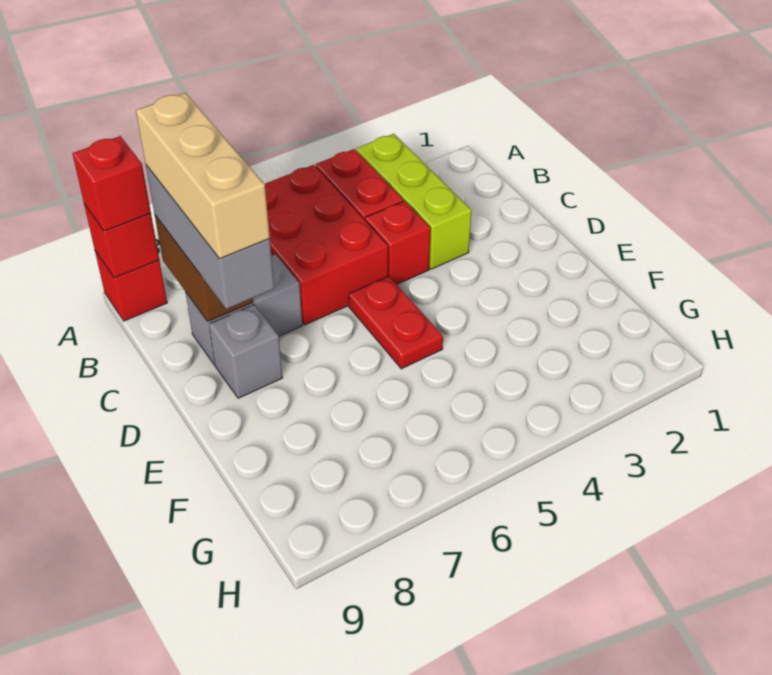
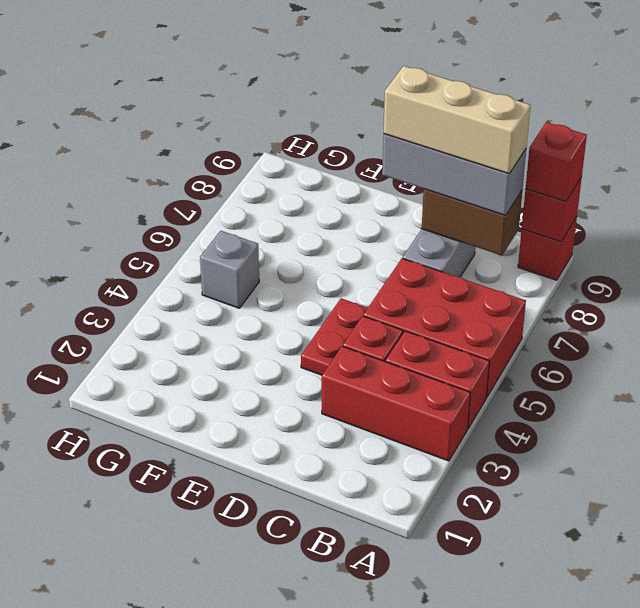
lime brick A3:C3 level 1 -> red brick A3:C3 level 1
red plate D5:E5 level 1 -> red plate D4:D5 level 1
grey brick D8 level 1 -> grey brick G5 level 1

